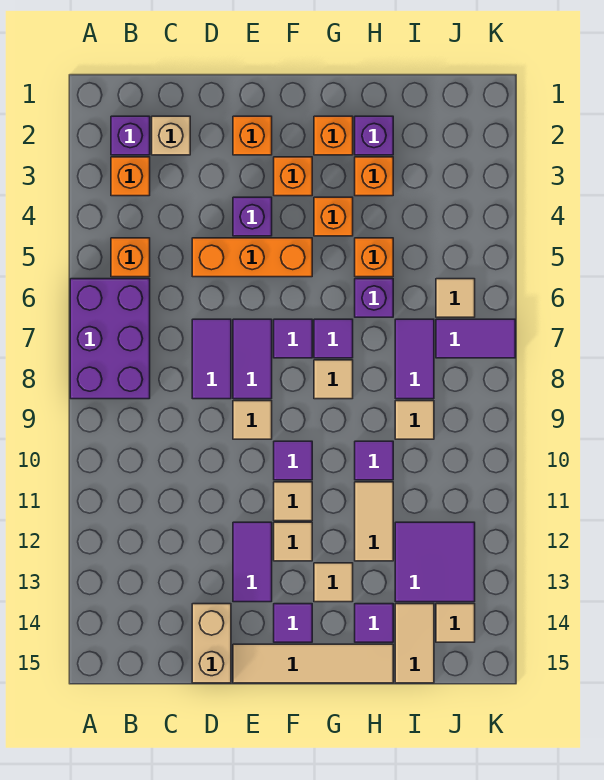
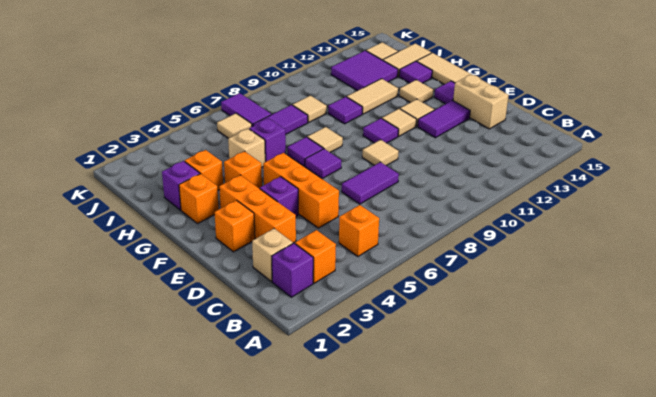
purple brick A6:B8 level 1 -> none
tan brick D14:D15 level 1 -> tan brick D14:E14 level 1
purple tile E7:E8 level 1 -> none
orange brick F3 level 1 -> orange brick D3:F3 level 1
orange brick H5 level 1 -> tan brick H5 level 1

